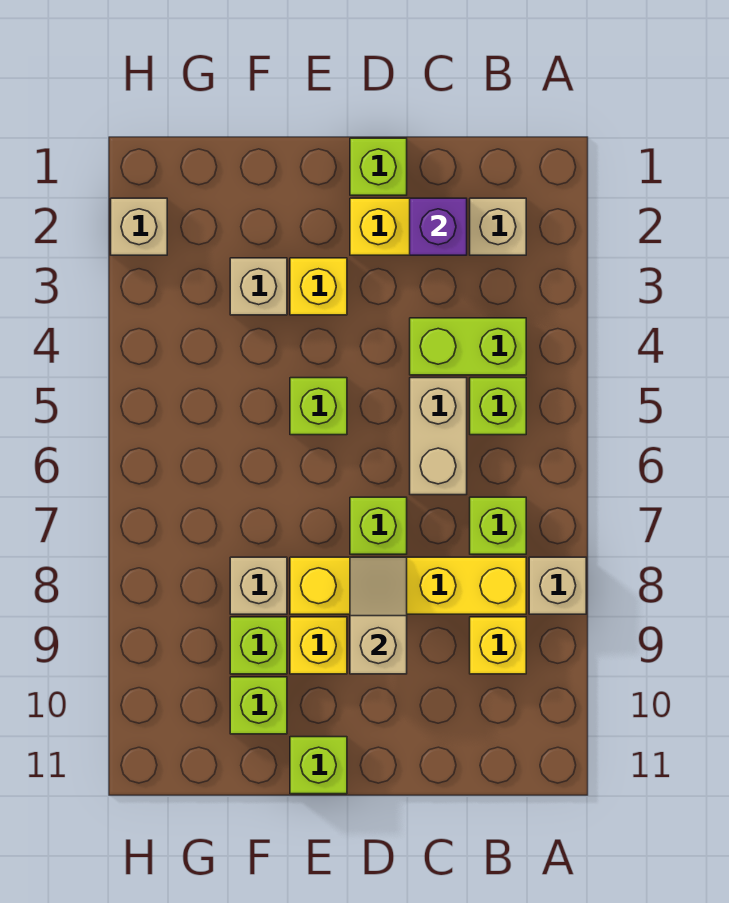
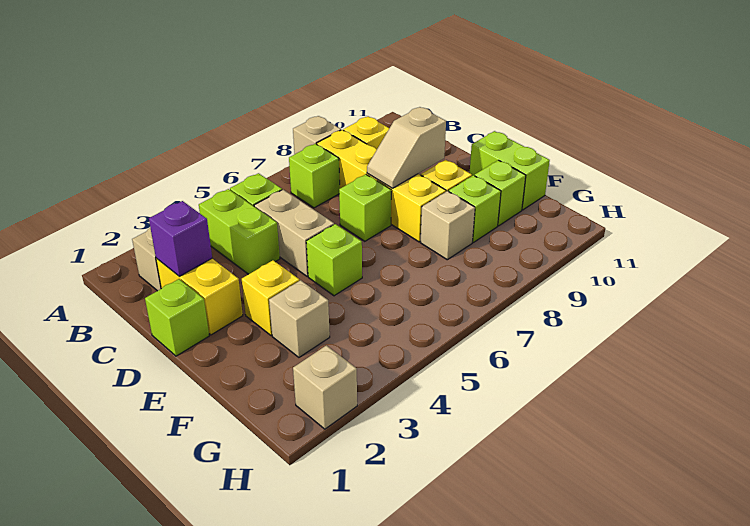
tan brick C5:C6 level 1 -> tan brick C5:D5 level 1
lime brick E11 level 1 -> lime brick E11:F11 level 1

